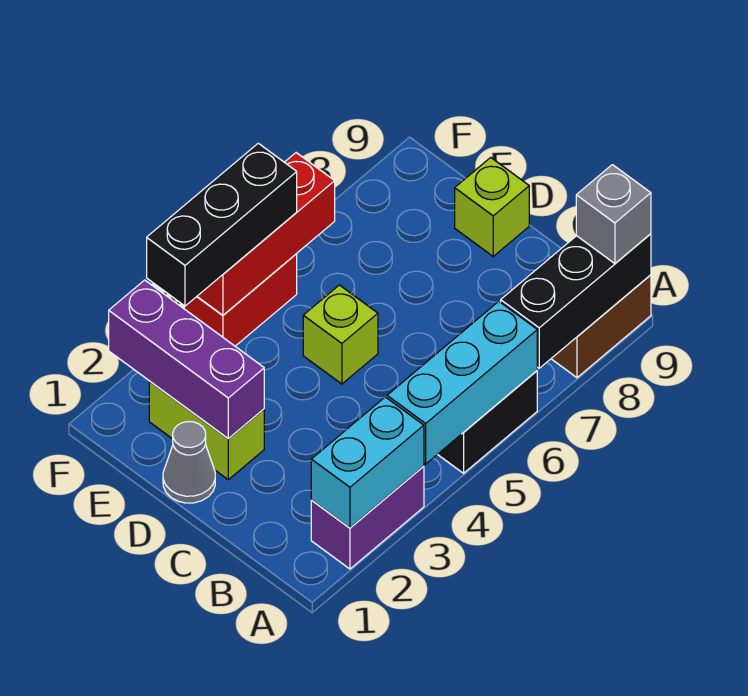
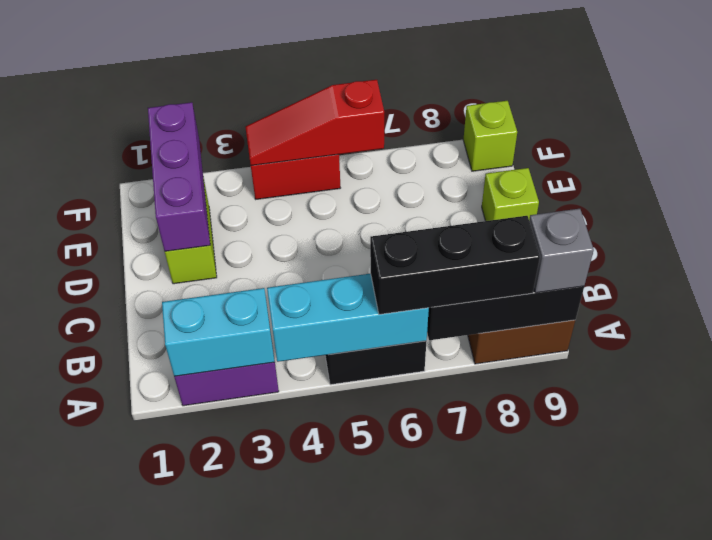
grey cone D1 level 1 -> none
lime brick D5 level 1 -> lime brick F9 level 1
black brick F3:F5 level 3 -> black brick A6:A8 level 3
red brick F4:F6 level 2 -> red slope F4:F6 level 2 top 6

